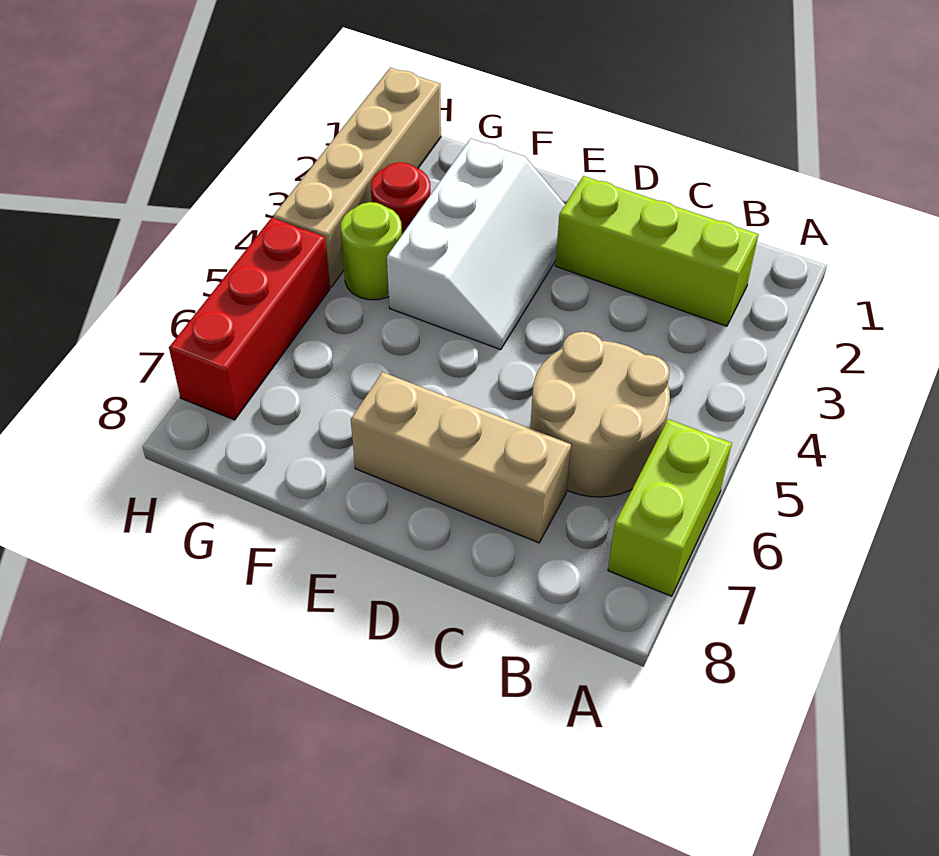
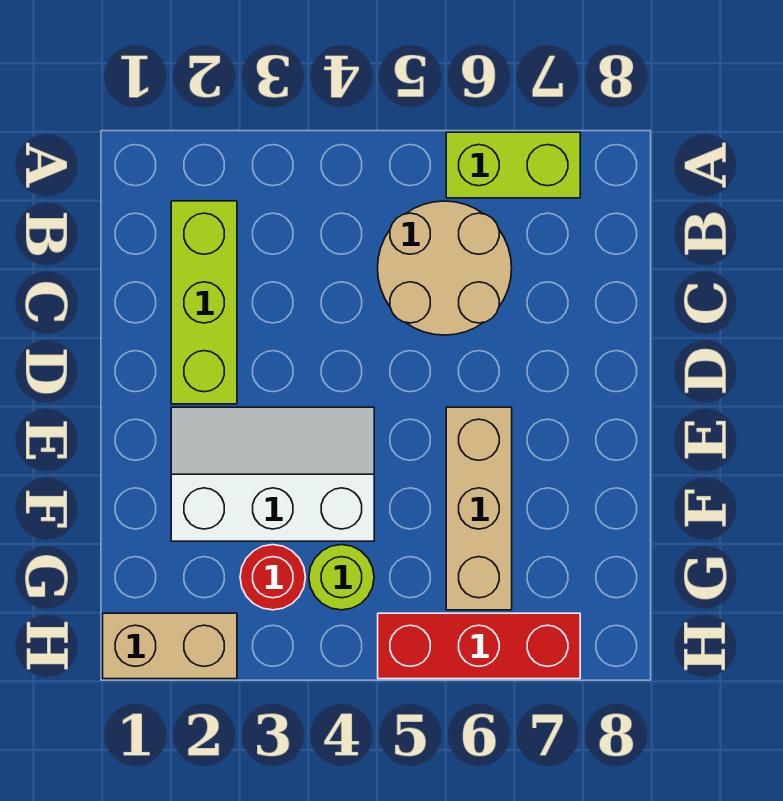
tan brick C7:E7 level 1 -> tan brick E6:G6 level 1
tan brick H1:H4 level 1 -> tan brick H1:H2 level 1

